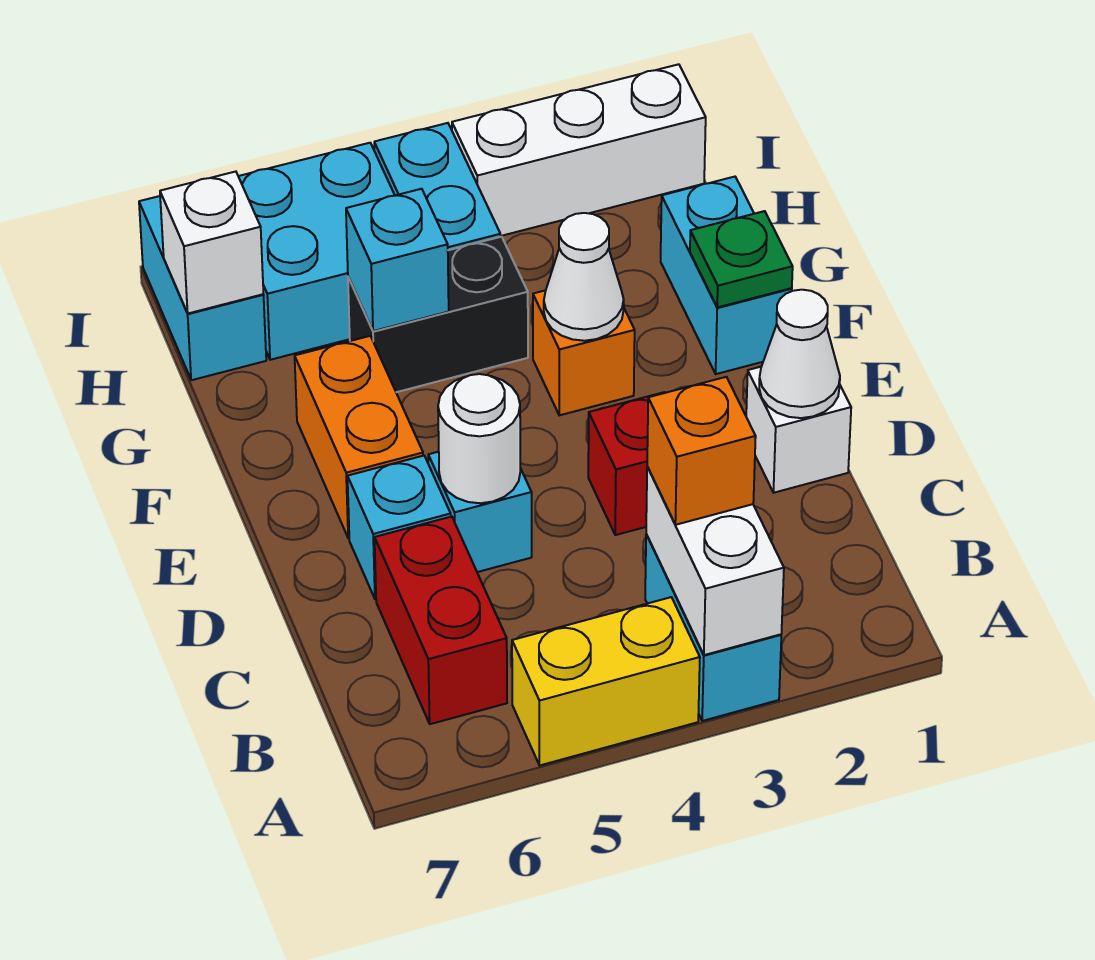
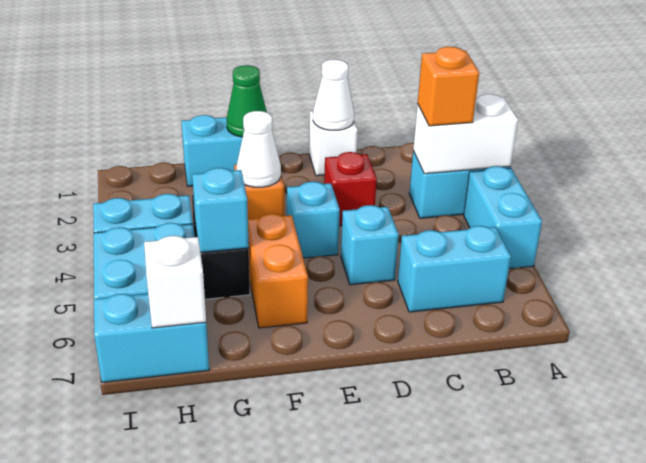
yellow brick A4:A5 level 1 -> cyan brick A4:A5 level 1
red brick B6:C6 level 1 -> cyan brick B6:C6 level 1
white round brick D5 level 2 -> none
cyan brick D6 level 1 -> cyan brick E4 level 1
orange brick E6:F6 level 1 -> orange brick F5:F6 level 1
green plate F1 level 2 -> green cone F1 level 2
white brick I1:I3 level 1 -> none

